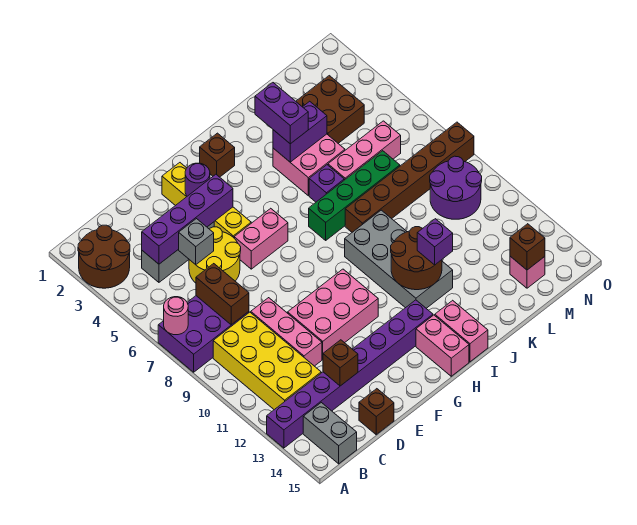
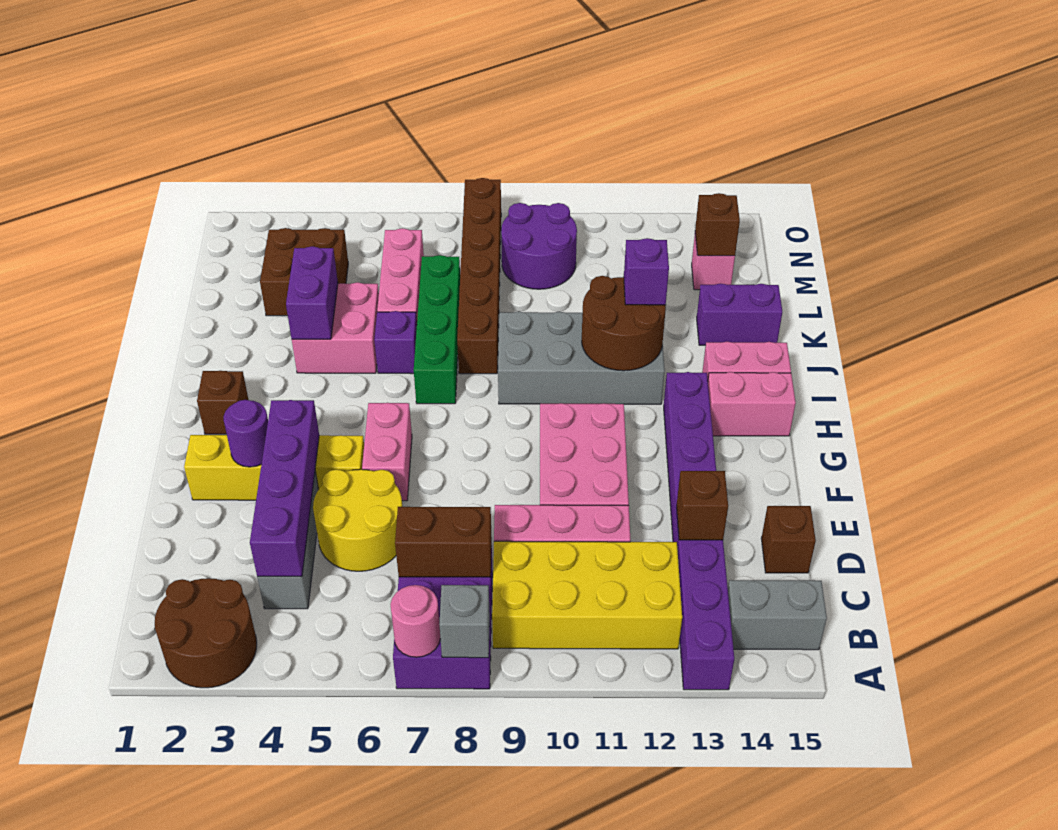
grey brick D5 level 2 -> grey brick A8 level 2
purple brick J3:J4 level 3 -> purple brick K14:K15 level 1

